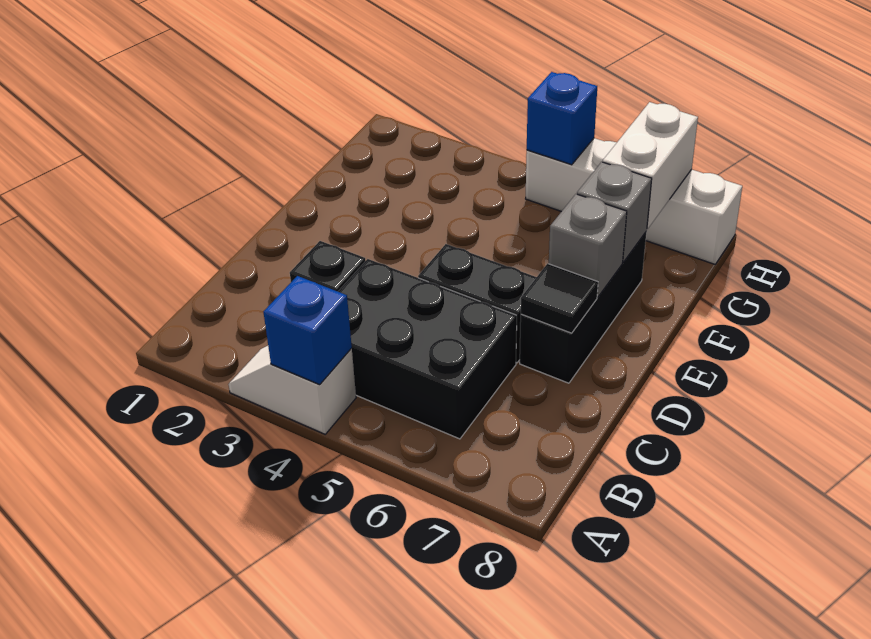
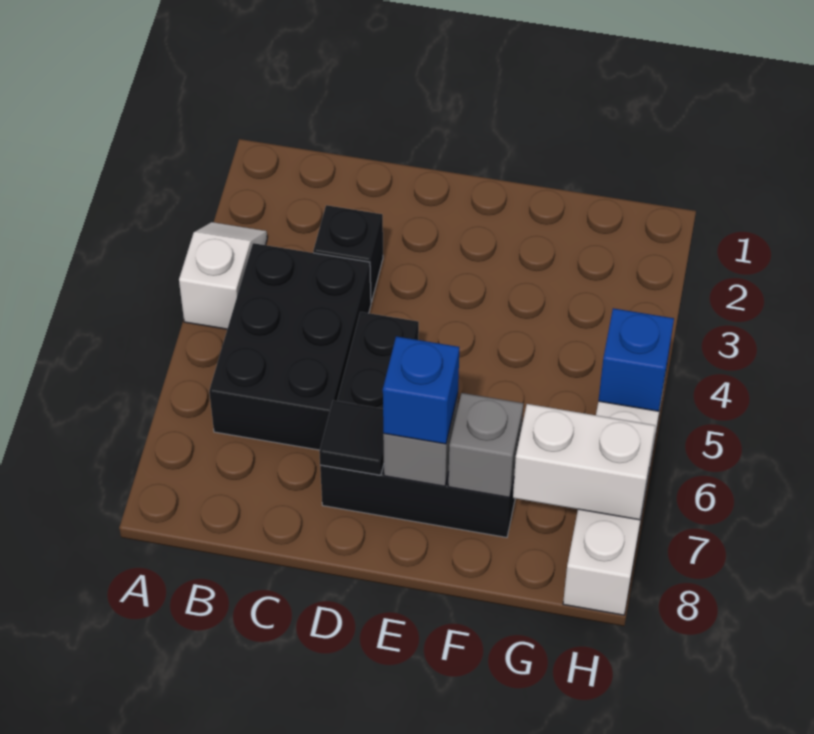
blue brick A4 level 2 -> blue brick E7 level 3

